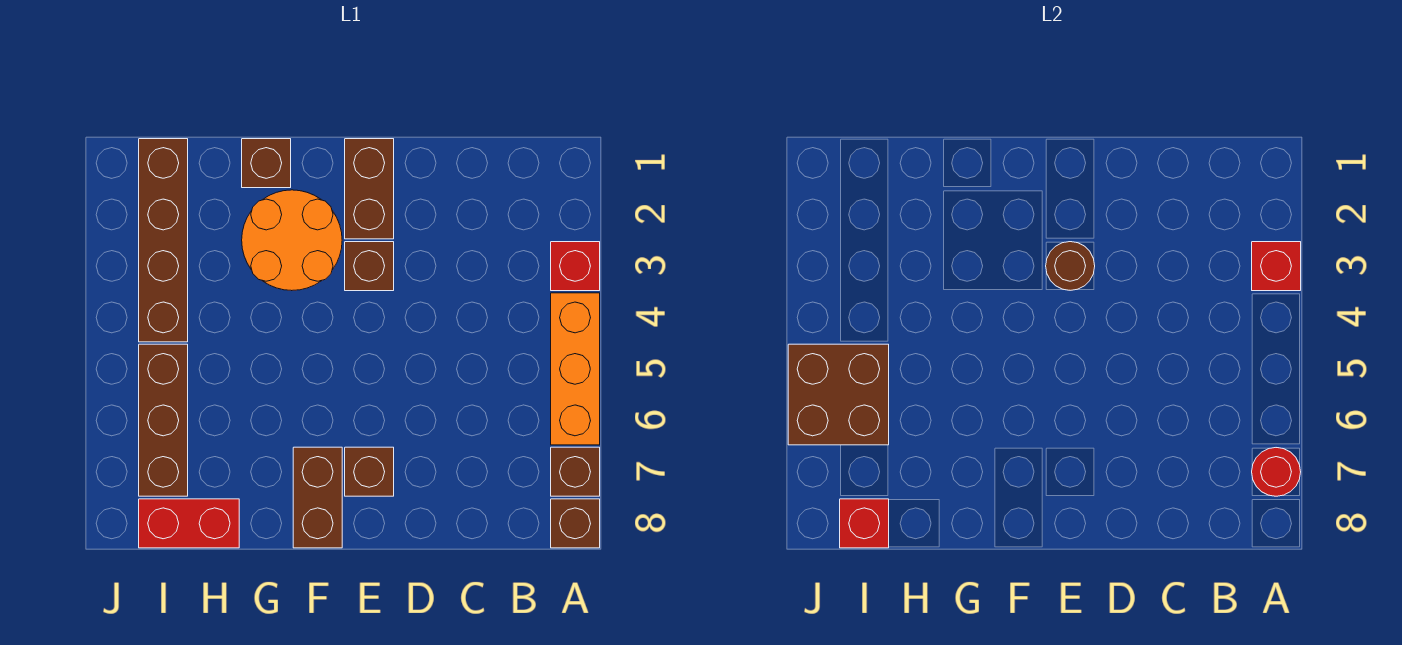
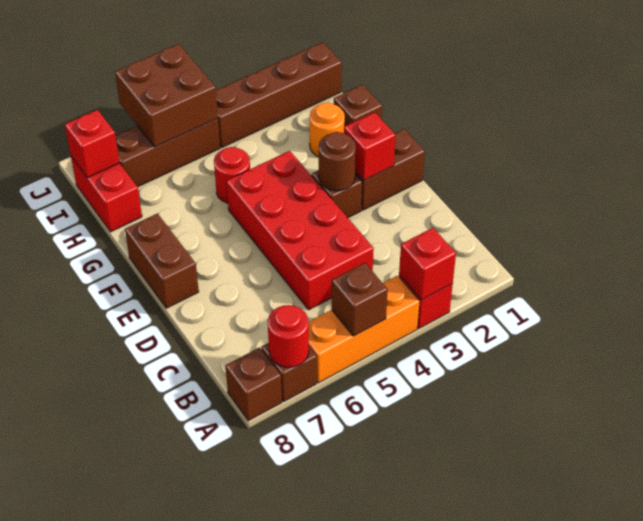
none -> red brick C4:F5 level 1
none -> red brick E2 level 2
brown brick E7 level 1 -> brown brick A5 level 2
orange round brick F2:G3 level 1 -> orange round brick G2 level 1
brown brick F7:F8 level 1 -> brown brick E8:F8 level 1
none -> red round brick G5 level 1

